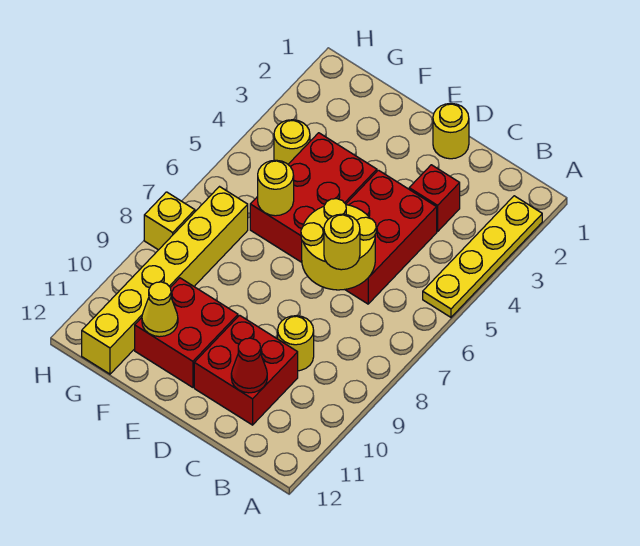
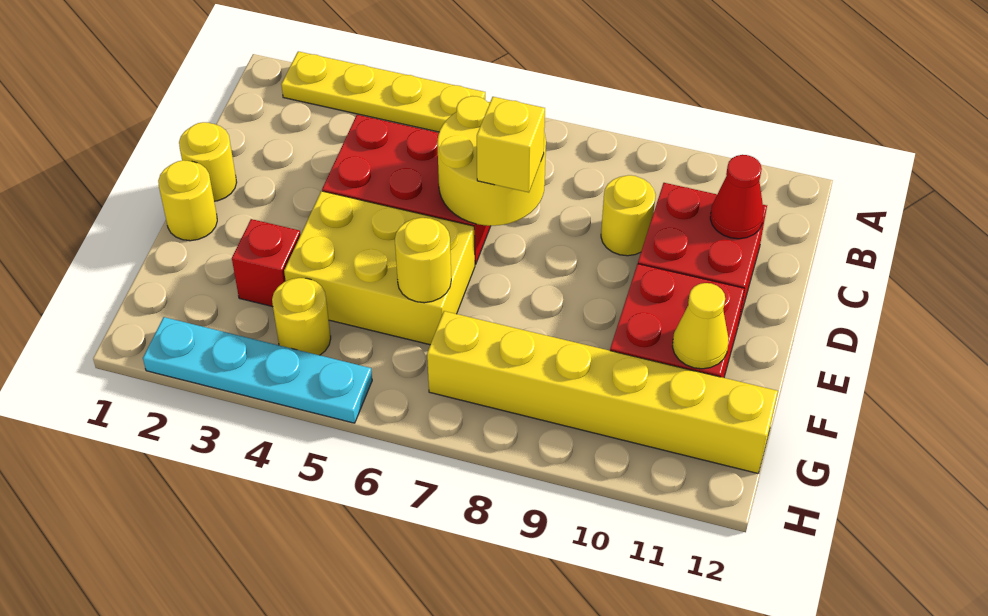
red brick C3 level 1 -> red brick F3 level 1
yellow round brick C7 level 3 -> yellow round brick E1 level 1
red brick E4:F6 level 1 -> yellow brick E4:F6 level 1
none -> cyan plate H2:H5 level 1
yellow brick H8 level 1 -> yellow brick D7 level 3

